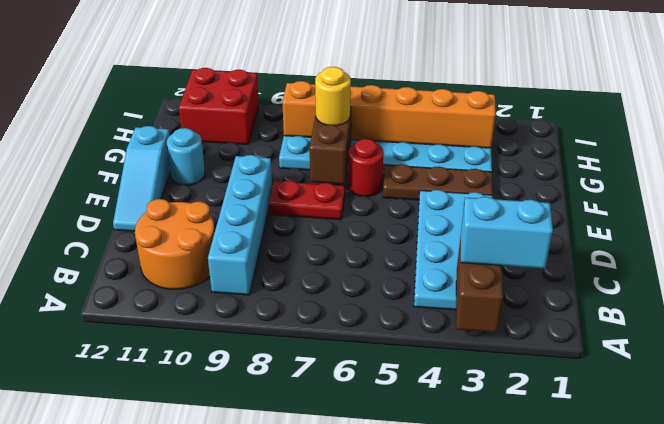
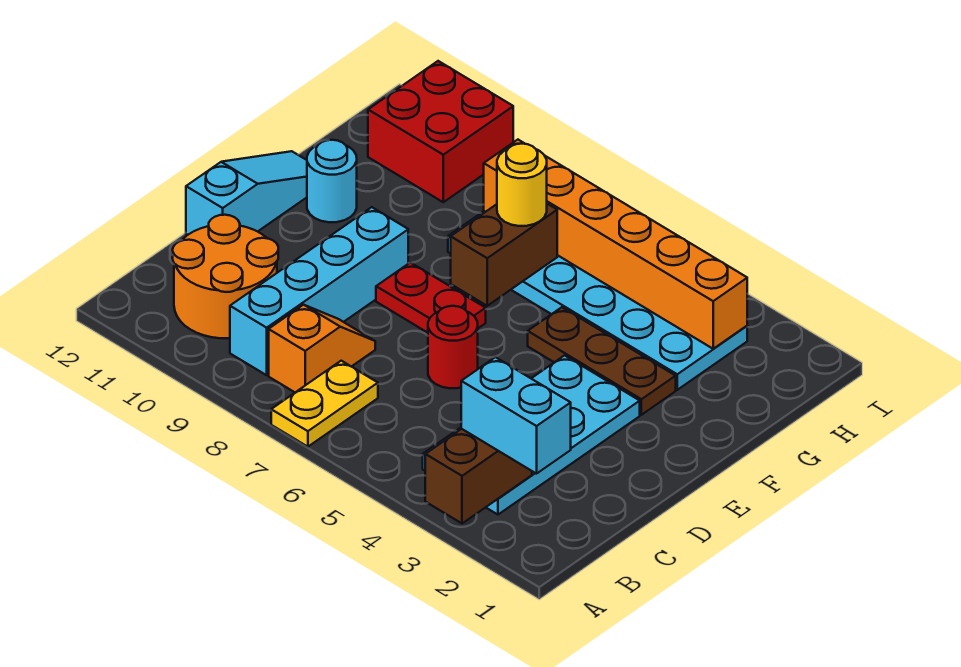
none -> yellow plate A7:B7 level 1
none -> orange slope B8:C8 level 1 top B
cyan slope D12:F12 level 1 top F -> cyan slope D12:F12 level 1 top D
red round brick F6 level 1 -> red round brick D6 level 1

